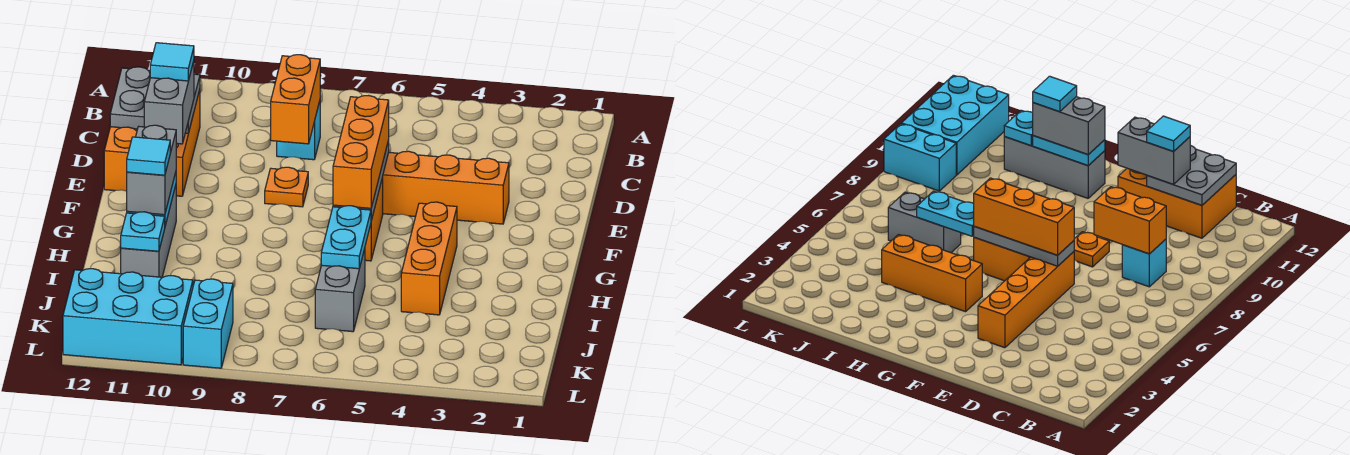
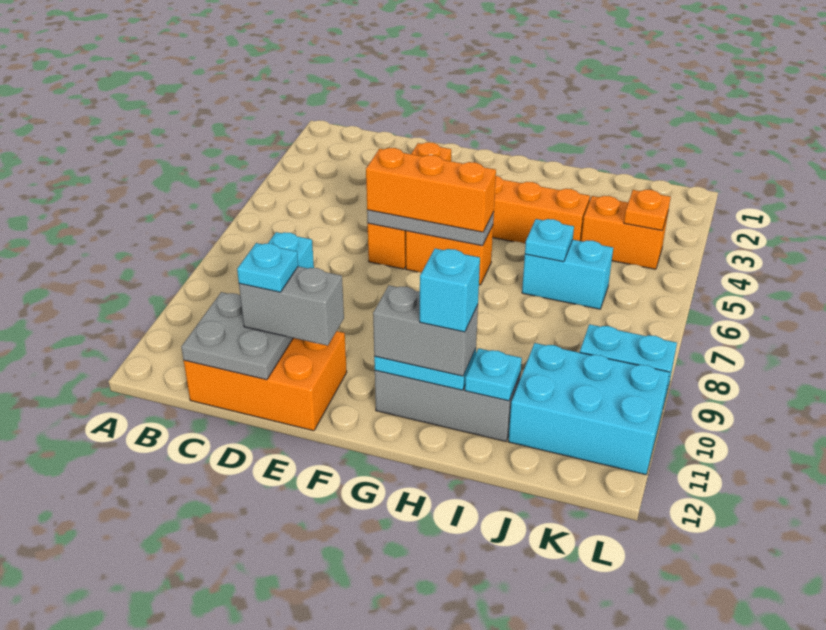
orange brick C8:D8 level 2 -> orange brick J4:K4 level 1
cyan tile D11 level 4 -> cyan plate D11 level 4
orange plate E8 level 1 -> orange plate K4 level 2
cyan plate H6:I6 level 2 -> cyan plate I6 level 2
cyan tile H11 level 4 -> cyan brick H11 level 4
grey brick I6:J6 level 1 -> cyan brick I6:J6 level 1
cyan brick K10:L12 level 1 -> cyan brick J10:L11 level 1

